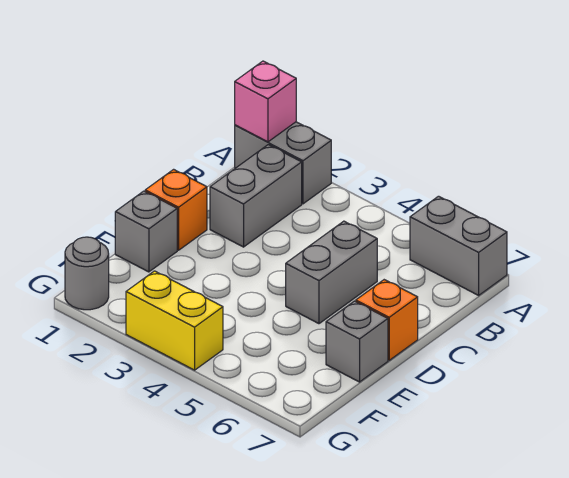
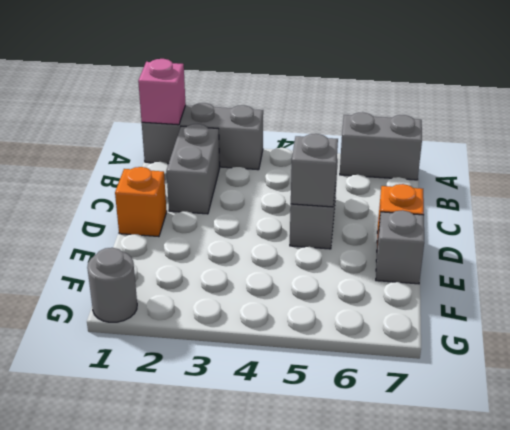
grey brick A1:A2 level 1 -> grey brick A1:A3 level 1
grey brick E1 level 1 -> grey brick D5 level 2
yellow brick G3:G4 level 1 -> none

